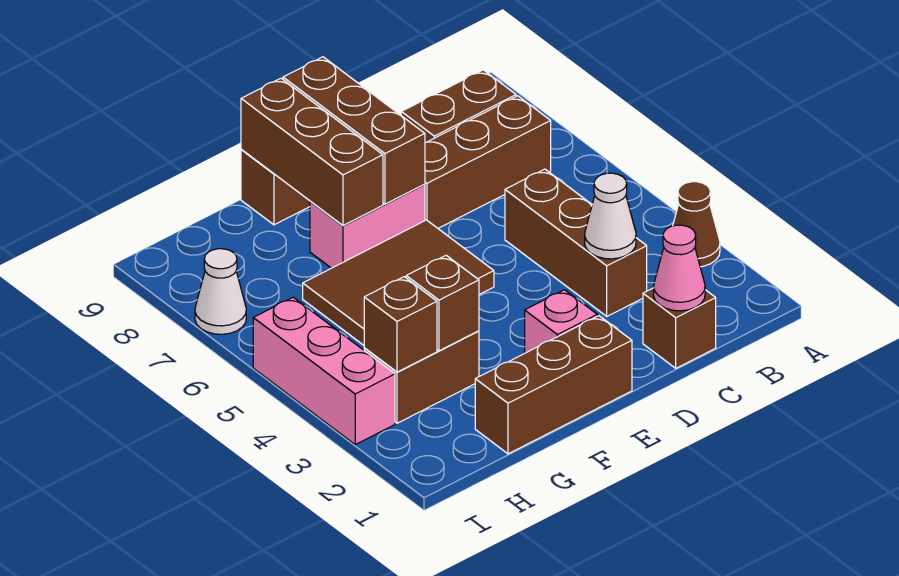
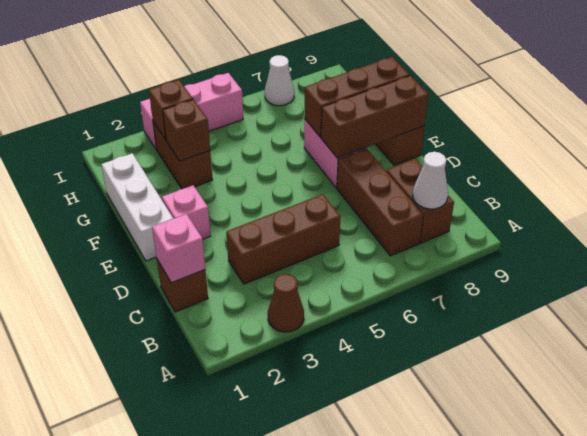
pink cone C1 level 2 -> pink brick C1 level 2
white cone C3 level 2 -> white cone B8 level 2
brown brick E1:G1 level 1 -> white brick E1:G1 level 1
brown tile E5:G6 level 1 -> none

